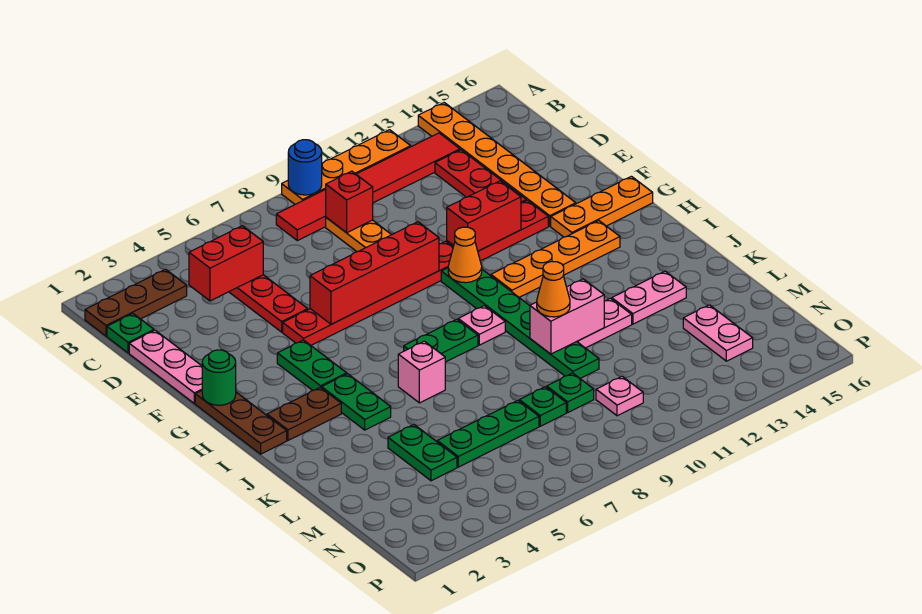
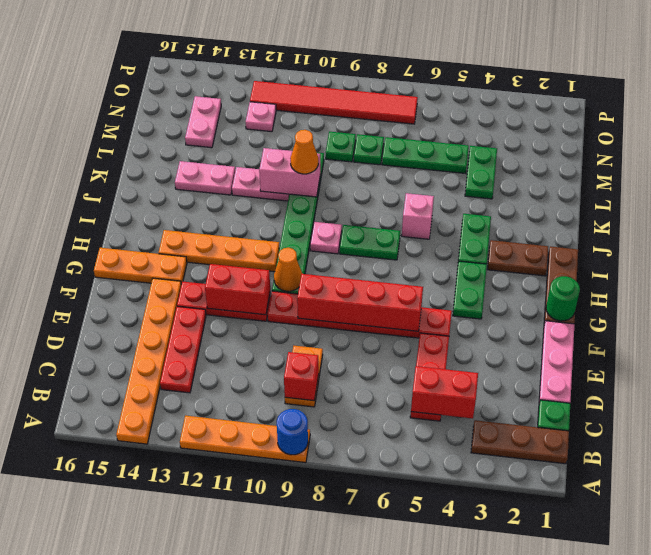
red tile B8:B13 level 1 -> red tile O7:O12 level 1
pink plate N10 level 1 -> pink plate N12 level 1

